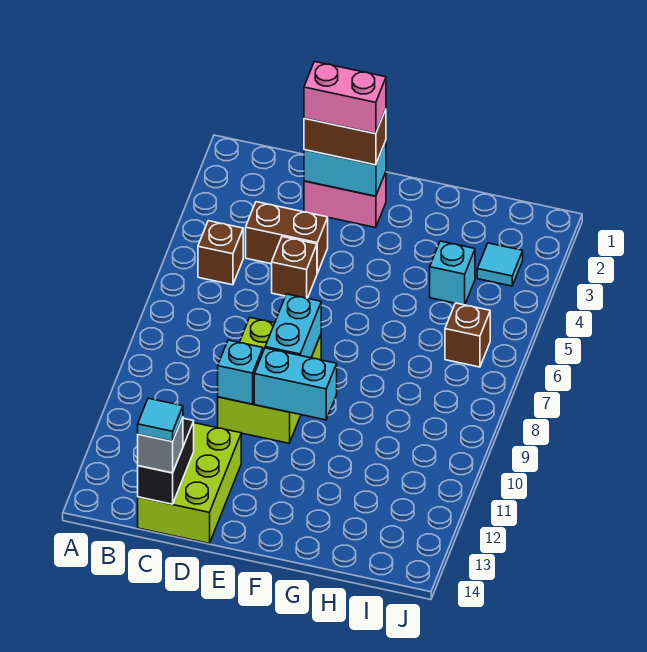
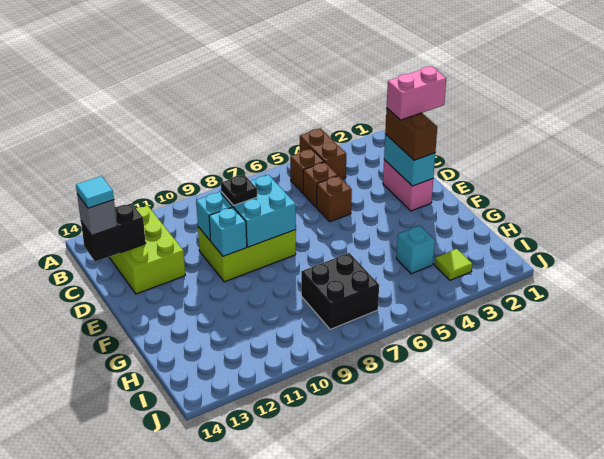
brown brick C4:D4 level 1 -> brown brick A4:B4 level 1
lime brick C12:D14 level 1 -> lime brick B12:D13 level 1
pink brick D2:E2 level 4 -> pink brick D1:D2 level 4
none -> black plate D9 level 3
cyan brick E8:E9 level 2 -> cyan brick D8:E9 level 2
cyan brick E10:F10 level 2 -> cyan brick E10 level 2
none -> black brick H7:I8 level 1
cyan tile I3 level 1 -> lime tile I3 level 1
brown brick I6 level 1 -> brown brick C5 level 1

